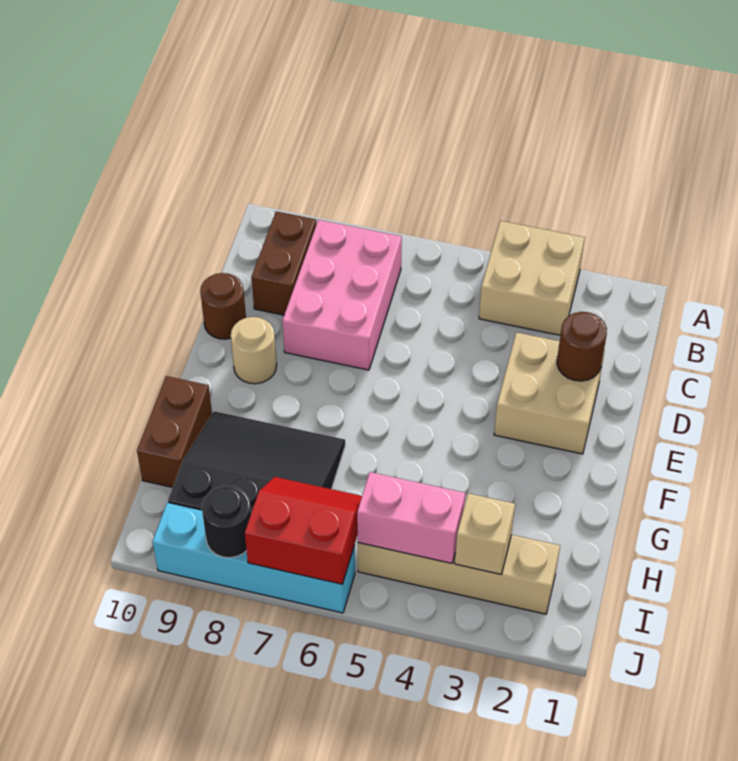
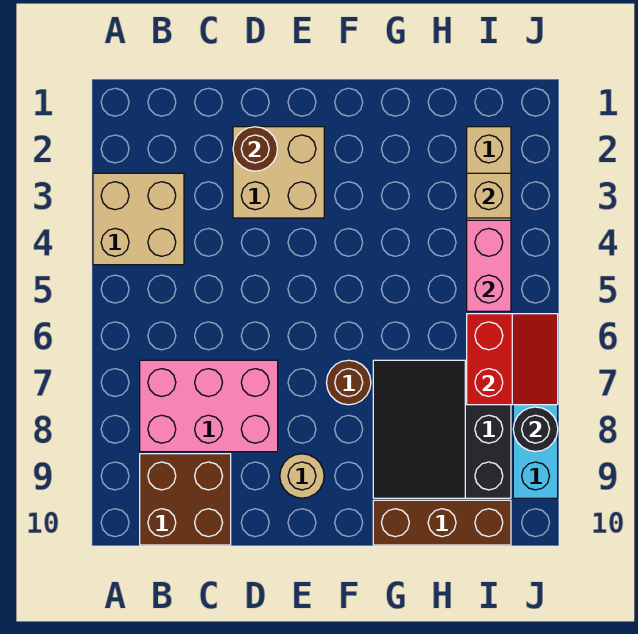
brown brick B9:C9 level 1 -> brown brick B9:C10 level 1
brown round brick D10 level 1 -> brown round brick F7 level 1
brown brick G10:H10 level 1 -> brown brick G10:I10 level 1
red slope I6:J7 level 2 top J -> red slope I6:J7 level 2 top I

